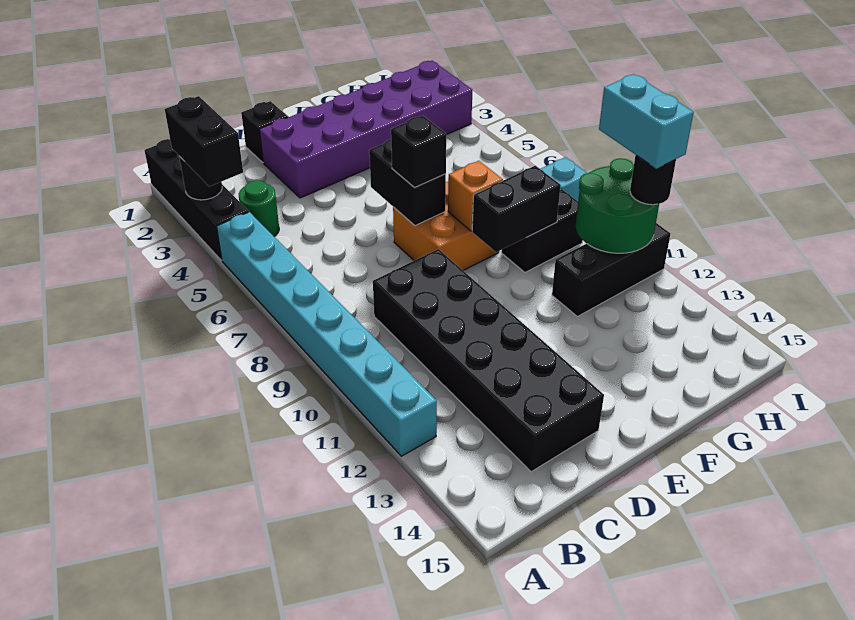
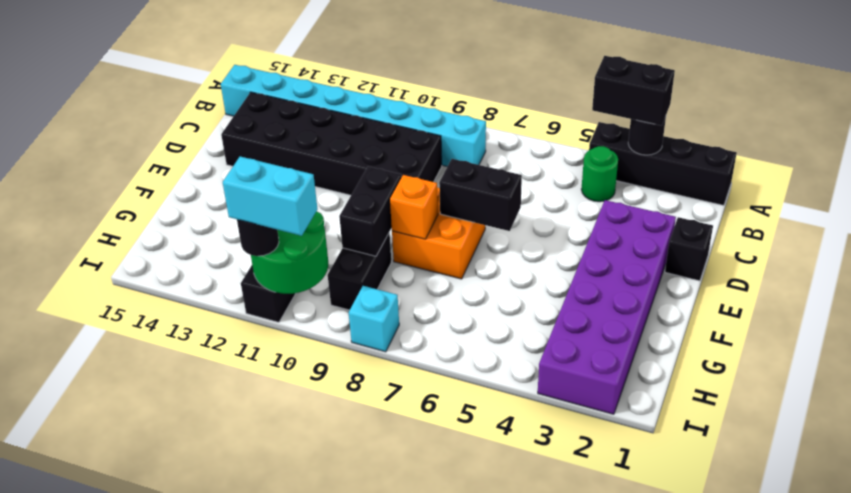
cyan brick A5:A12 level 1 -> cyan brick B8:B15 level 1
black brick E7 level 3 -> none

